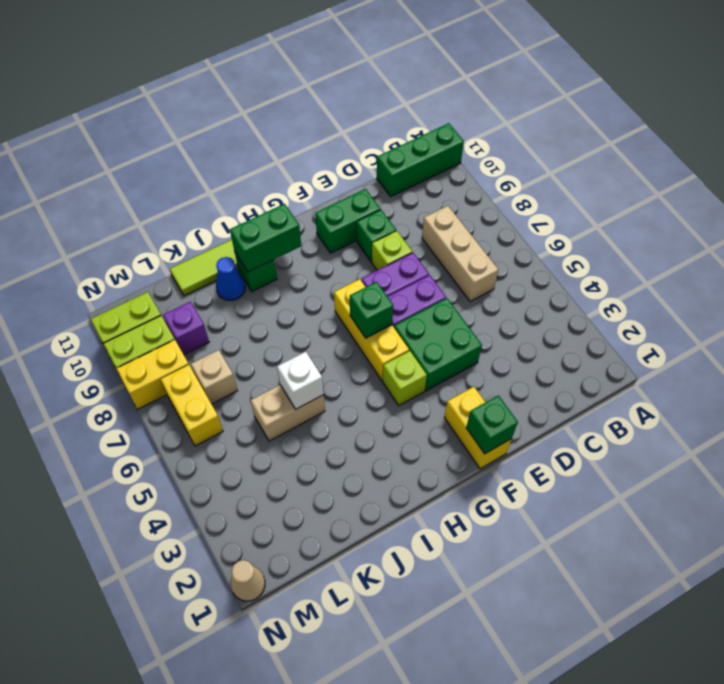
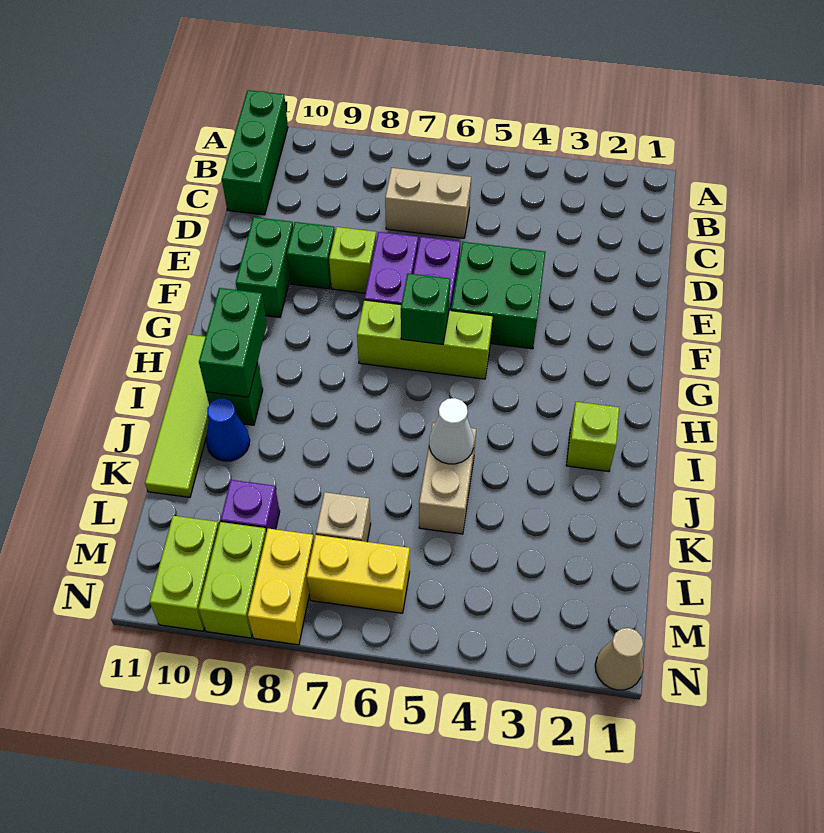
tan brick C6:C8 level 1 -> tan brick C6:C7 level 1
yellow brick F1:F2 level 1 -> none
green brick F1 level 2 -> none
lime brick G4 level 1 -> lime brick I2 level 1
yellow brick G5:G7 level 1 -> lime brick G5:G7 level 1
white brick J5 level 2 -> white cone J5 level 2

